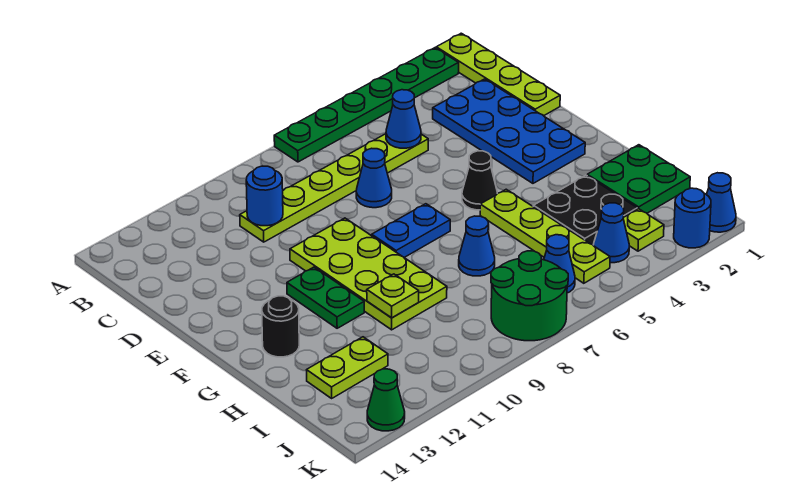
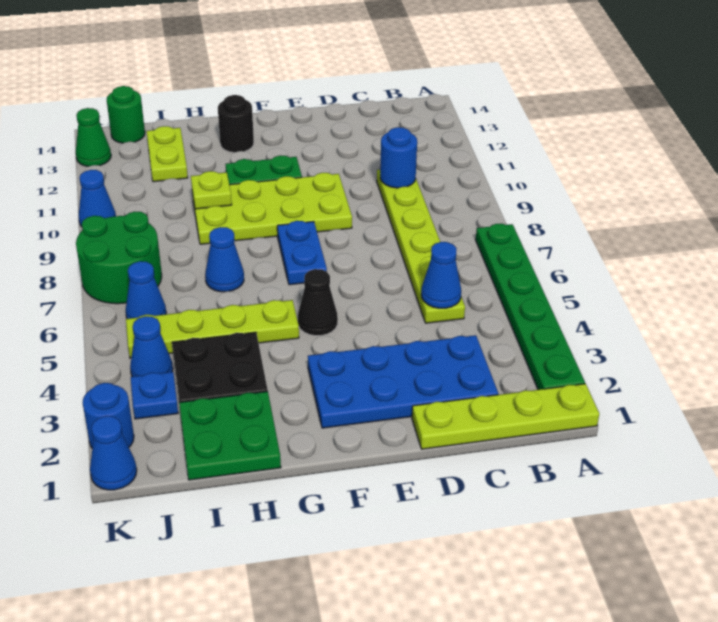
blue cone D7 level 1 -> blue cone K10 level 1
lime plate J3 level 1 -> blue plate J3 level 1
none -> green round brick J14 level 1

